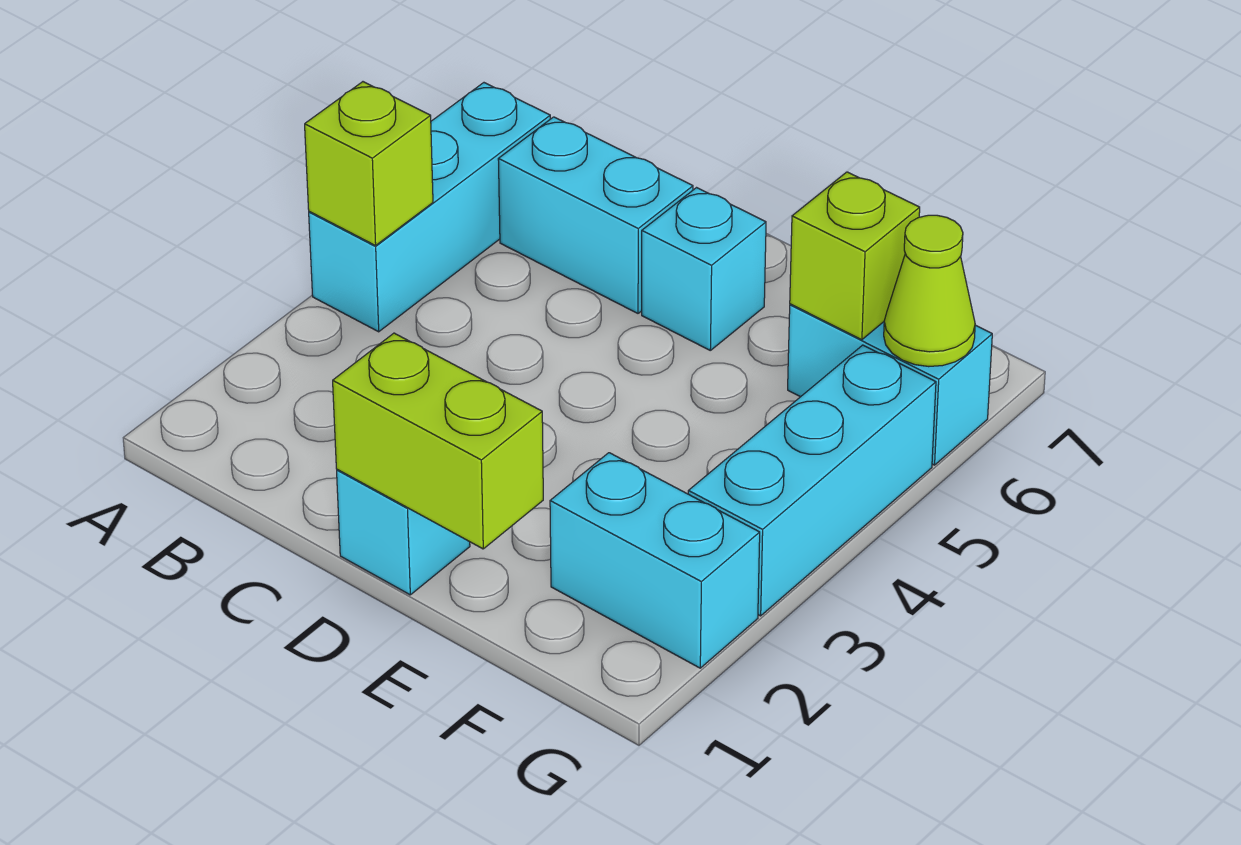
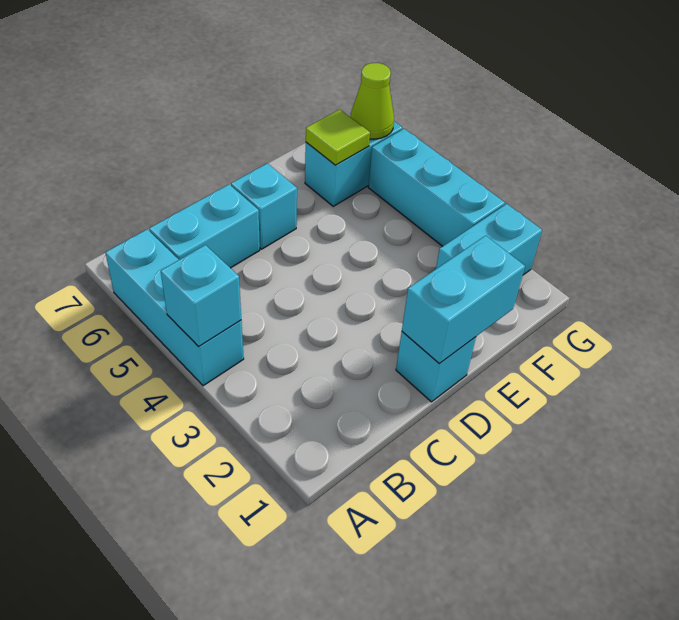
lime brick A4 level 2 -> cyan brick A4 level 2
lime brick D1:E1 level 2 -> cyan brick D1:E1 level 2
lime brick F6 level 2 -> lime tile F6 level 2

